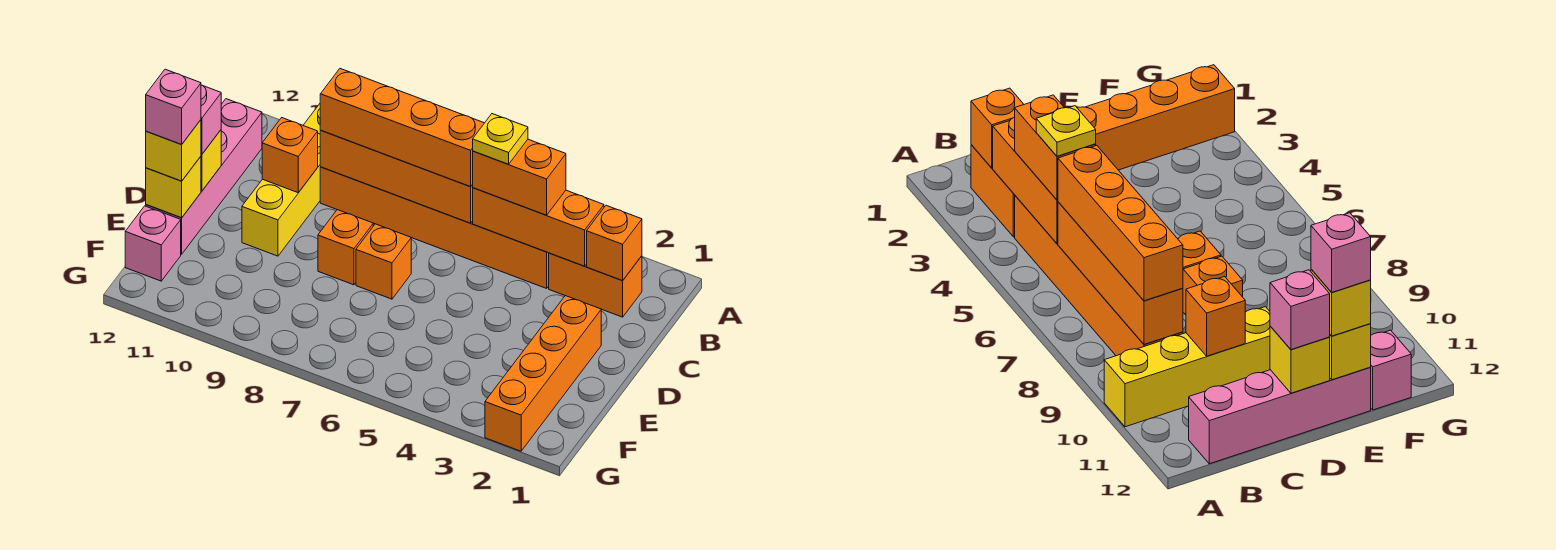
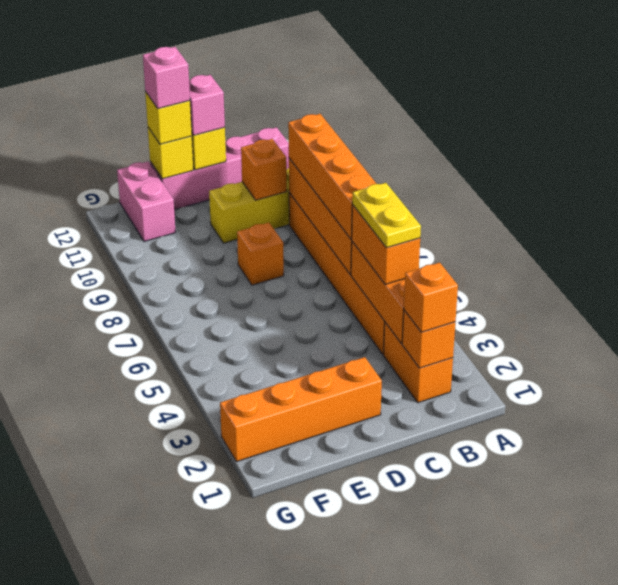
yellow plate B5 level 4 -> yellow plate B4:B5 level 4
orange brick D7 level 1 -> orange brick B2 level 3
pink brick F12 level 1 -> pink brick F11:F12 level 1

